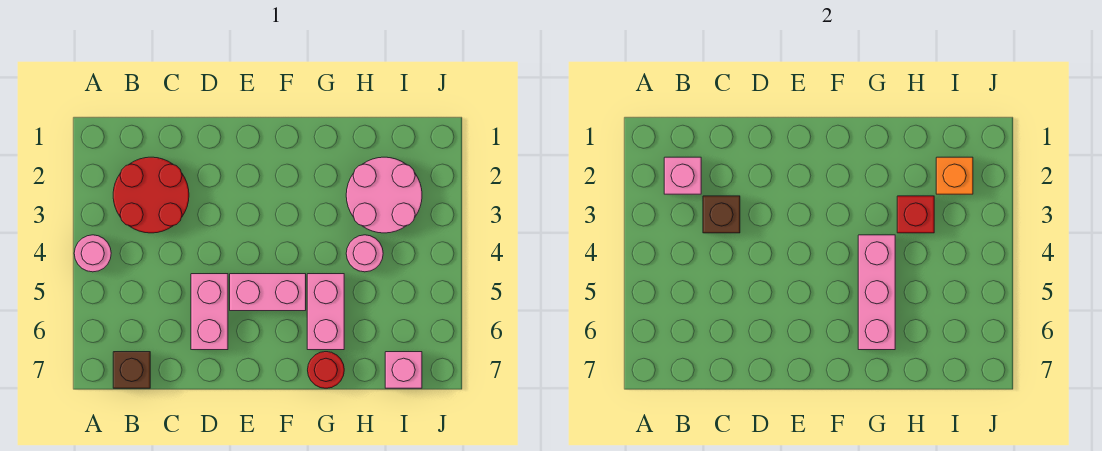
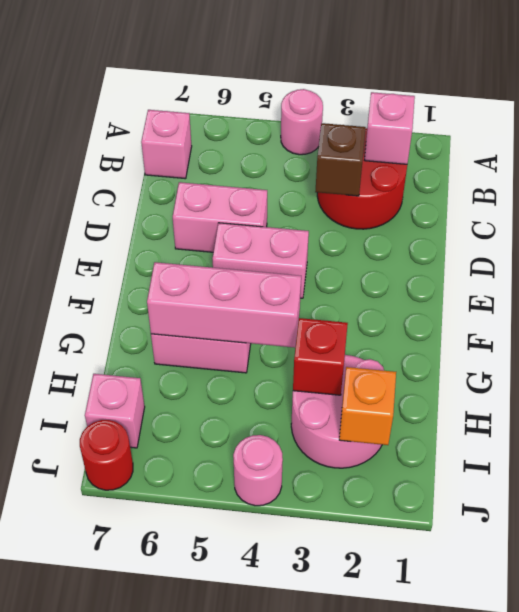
brown brick B7 level 1 -> pink brick B7 level 1
pink brick E5:F5 level 1 -> pink brick E4:E5 level 1
red round brick G7 level 1 -> red round brick J7 level 1
pink round brick H4 level 1 -> pink round brick J4 level 1

